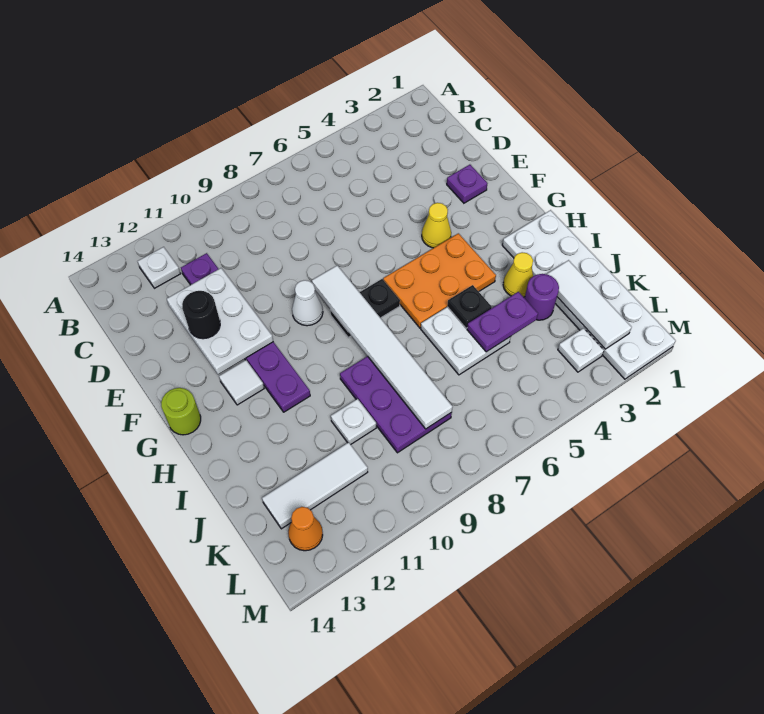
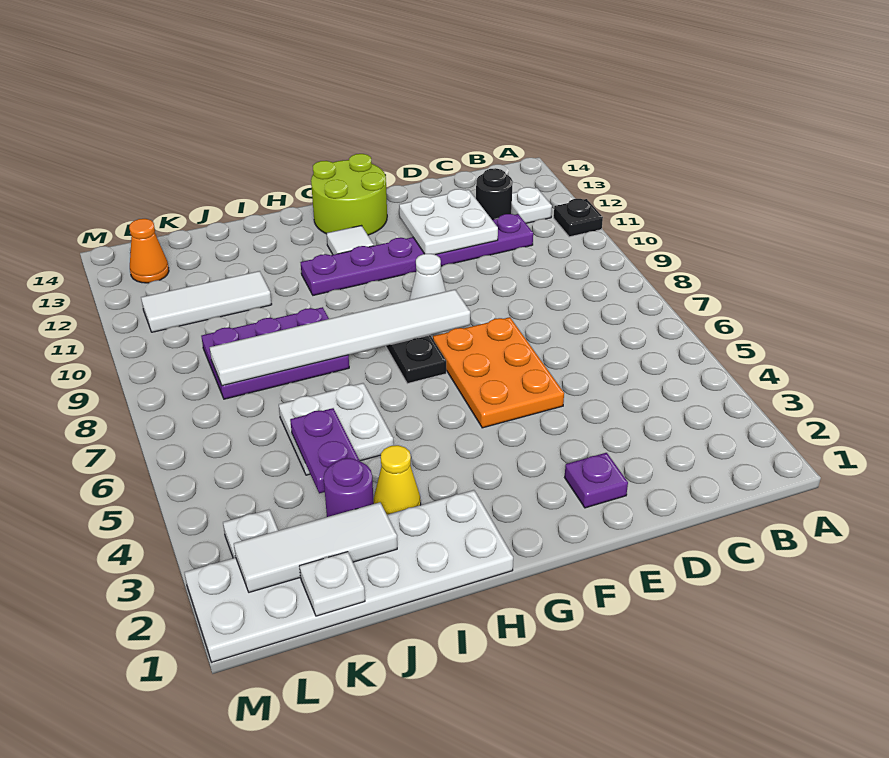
white plate D11:F12 level 2 -> white plate D11:E12 level 2
black round brick E12 level 3 -> black round brick C12 level 1
yellow cone F4 level 1 -> none
orange plate G4:H6 level 1 -> orange plate E5:F7 level 1
lime round brick G14 level 1 -> lime round brick F13:G14 level 1
black plate I5 level 2 -> black plate A11 level 1
white plate J10 level 1 -> white plate K1 level 2
white tile K11:K13 level 1 -> white tile J11:L11 level 1

